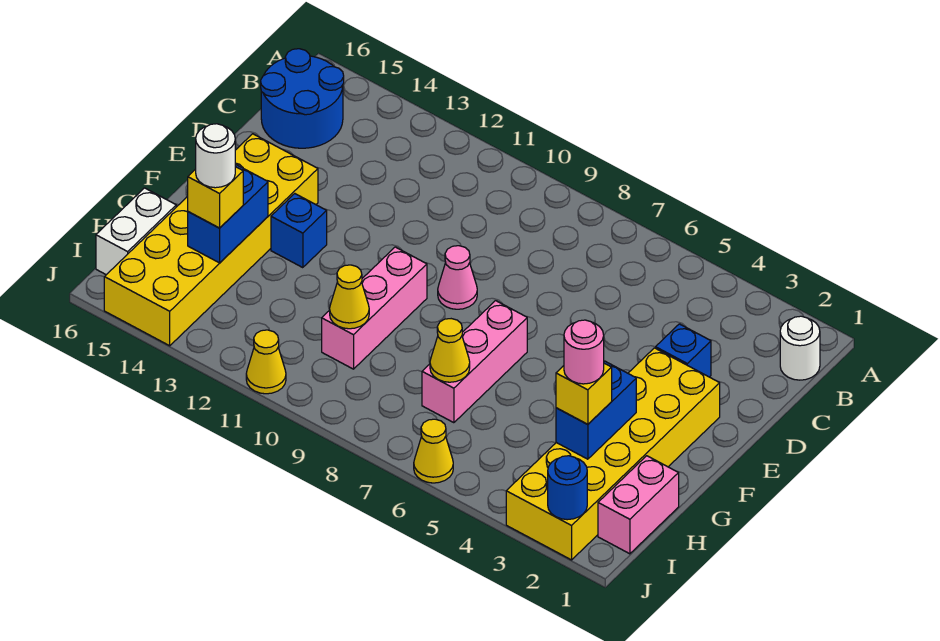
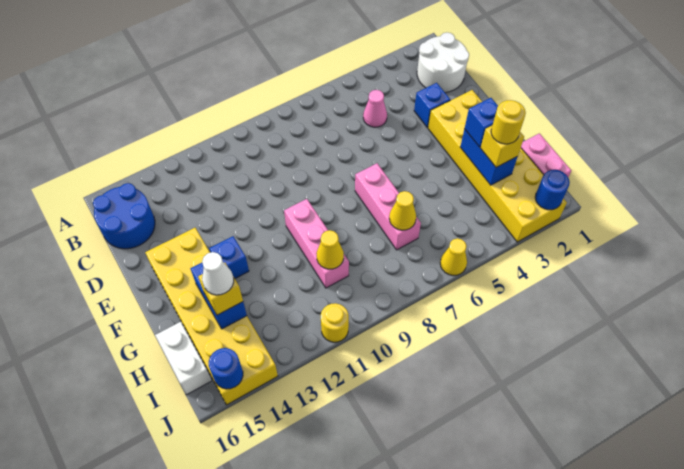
white round brick B1 level 1 -> white round brick B1:C2 level 1
pink cone E9 level 1 -> pink cone C5 level 1
none -> blue brick G3 level 3
pink round brick H3 level 4 -> yellow round brick H3 level 4
white round brick H14 level 4 -> white cone H14 level 4
yellow cone J11 level 1 -> yellow round brick J11 level 1
none -> blue round brick J15 level 2

